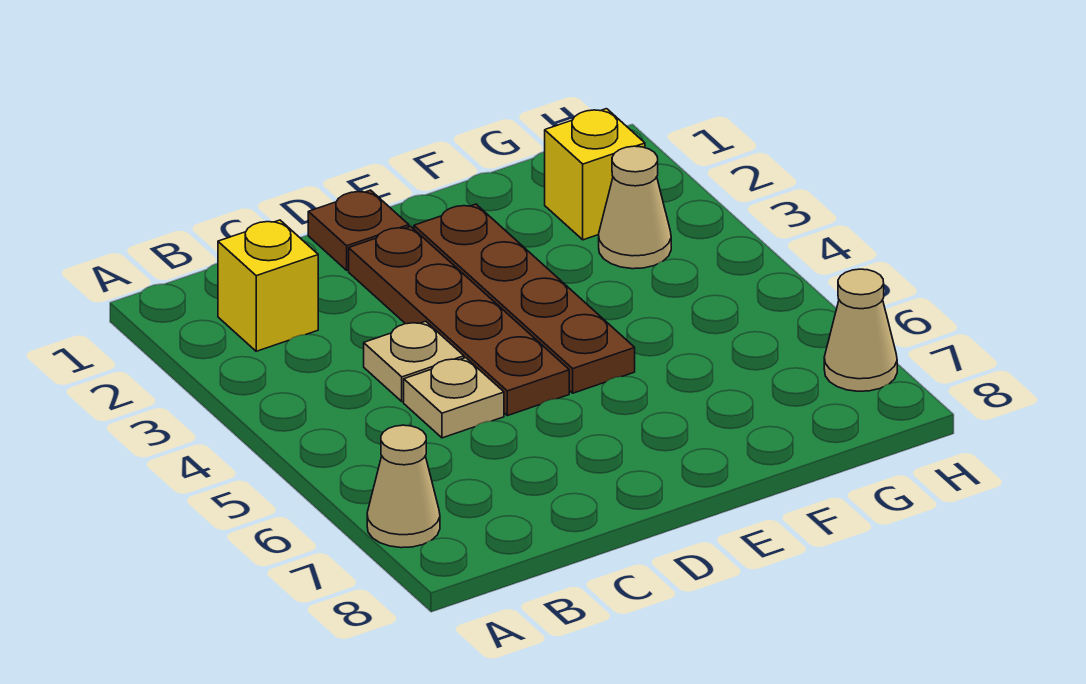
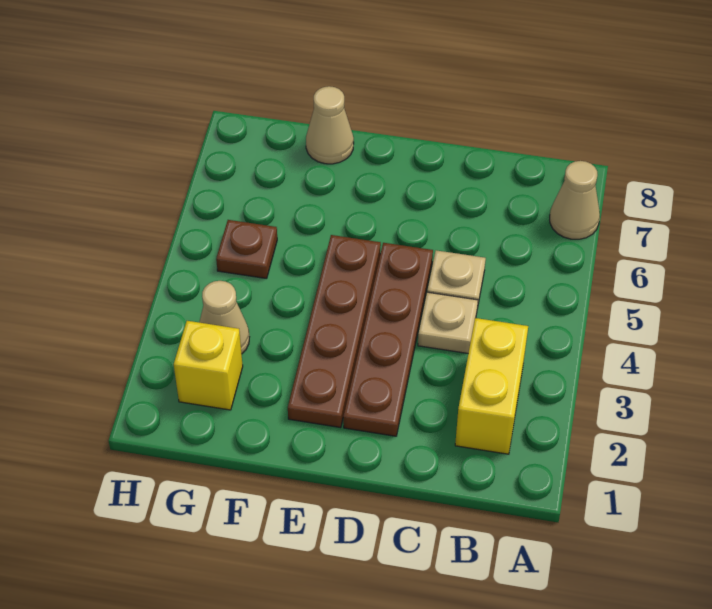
yellow brick B2 level 1 -> yellow brick B2:B3 level 1
brown plate D1 level 1 -> brown plate G5 level 1
tan cone H7 level 1 -> tan cone F8 level 1

